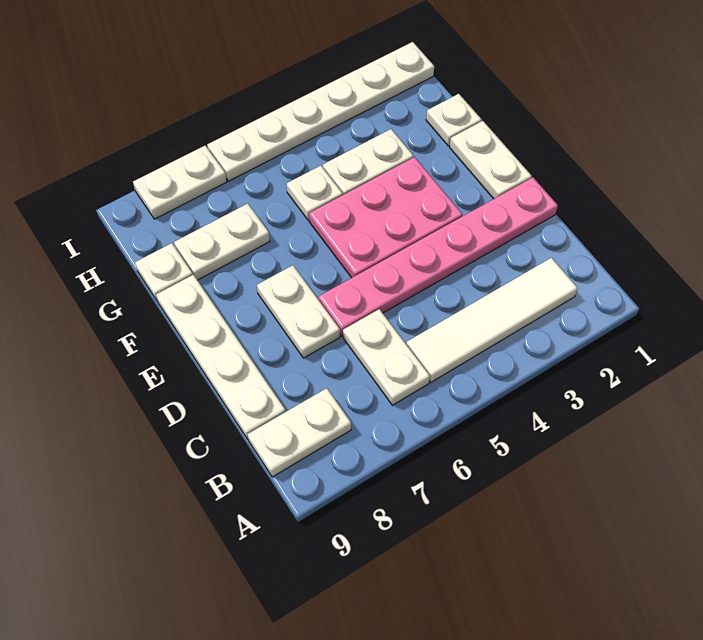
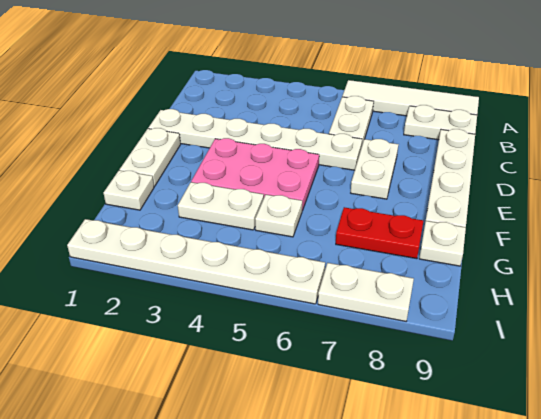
white tile B2:B5 level 1 -> white tile A6:A9 level 1
pink plate D1:D6 level 1 -> white plate D1:D6 level 1
white plate G7:G8 level 1 -> red plate G7:G8 level 1

